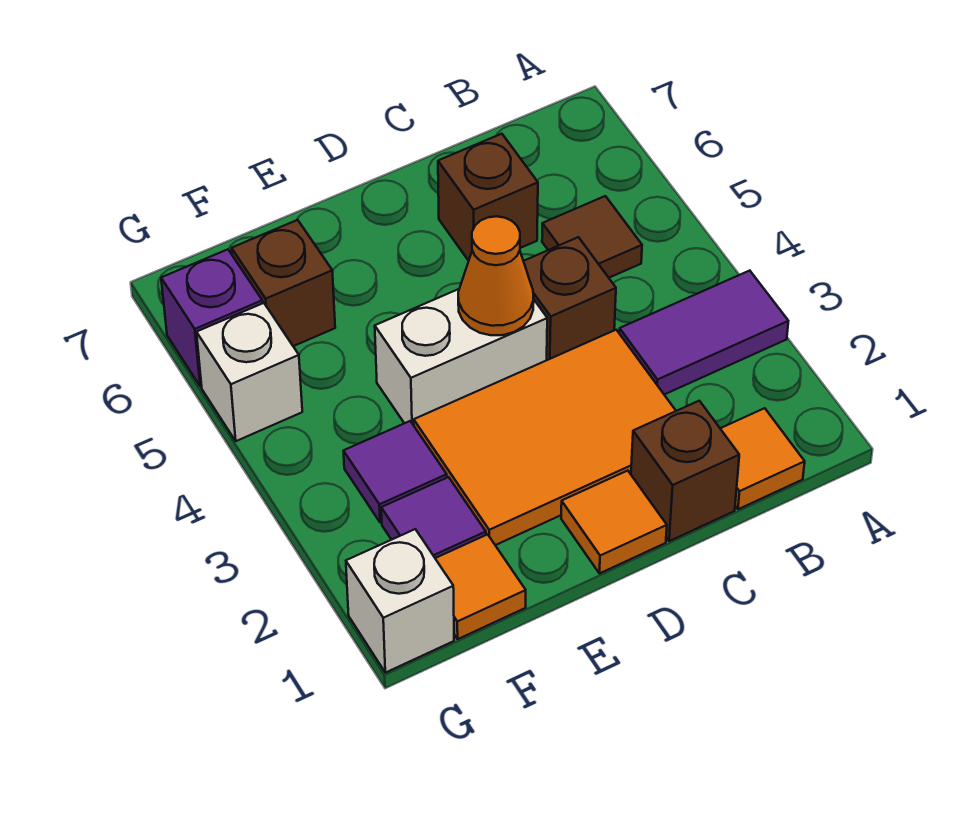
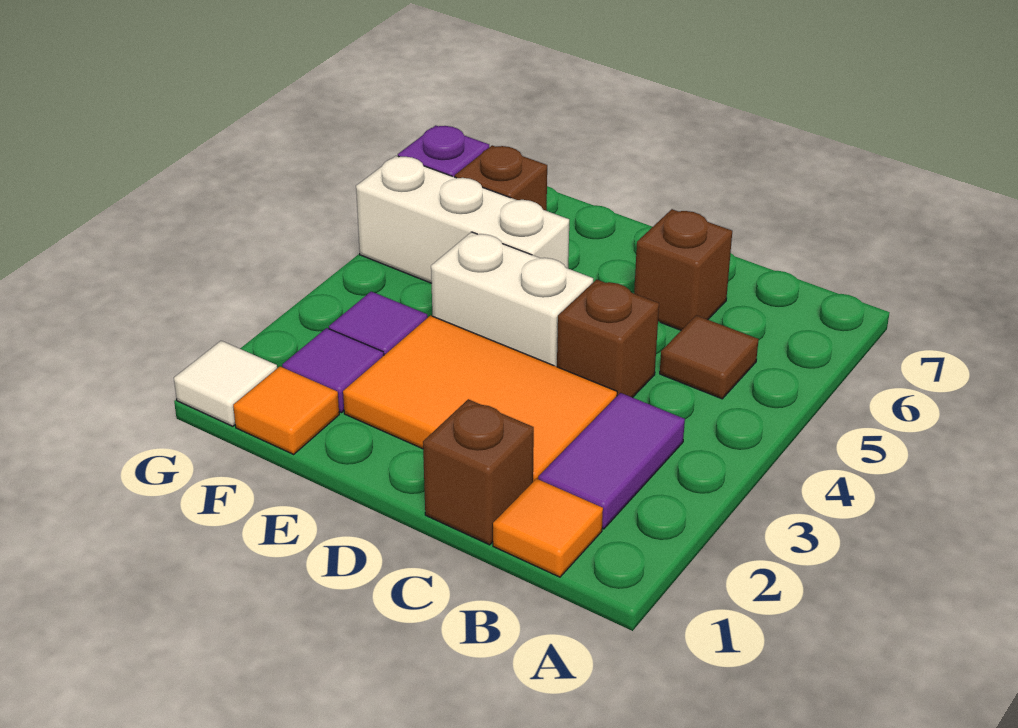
purple tile A3:B3 level 1 -> purple tile B2:B3 level 1
orange tile D1 level 1 -> none
orange cone D4 level 2 -> none
white brick G1 level 1 -> white tile G1 level 1
white brick G5 level 1 -> white brick E5:G5 level 1

